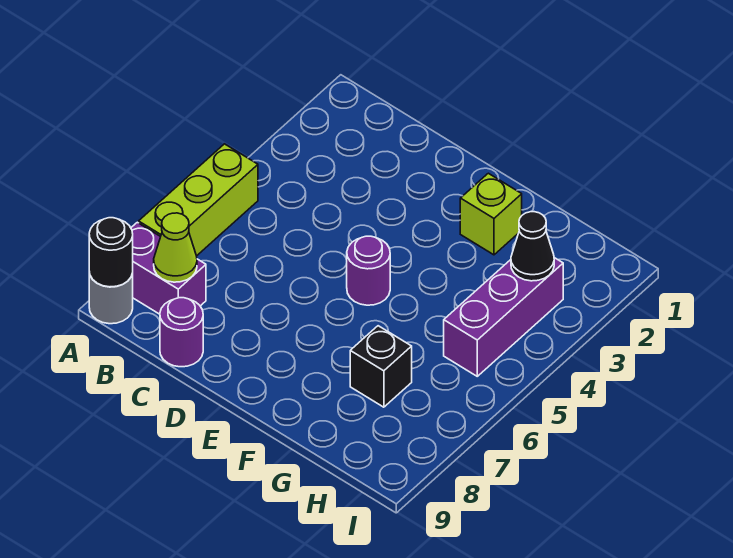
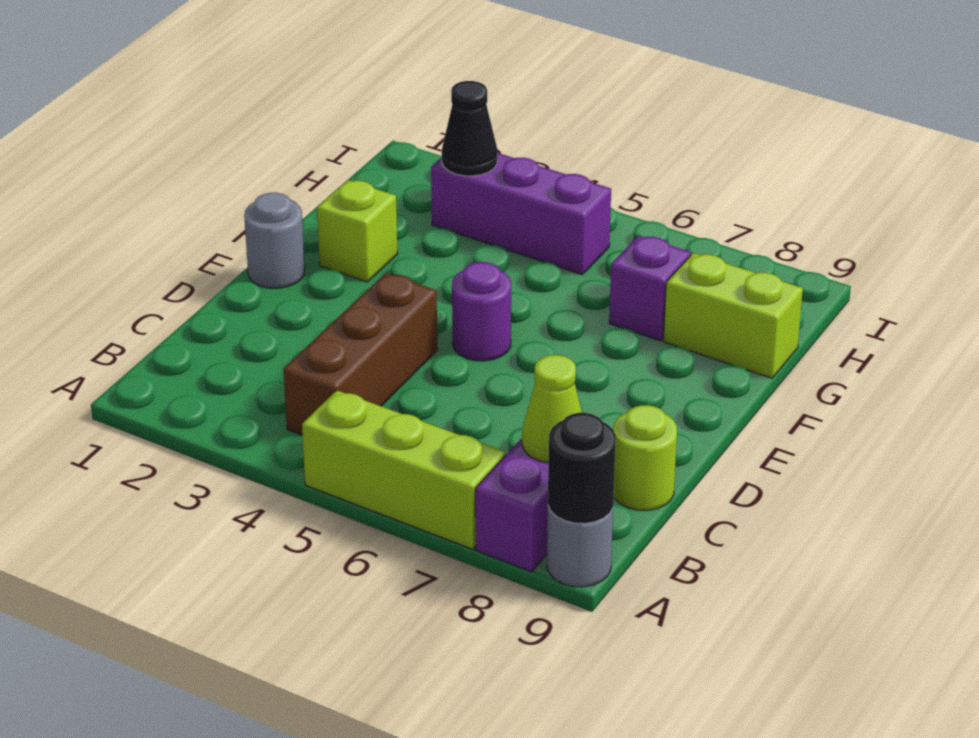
none -> brown brick B4:D4 level 1
purple round brick C9 level 1 -> lime round brick C9 level 1
none -> grey round brick E1 level 1
black brick G7 level 1 -> purple brick G7 level 1
none -> lime brick G8:G9 level 1

